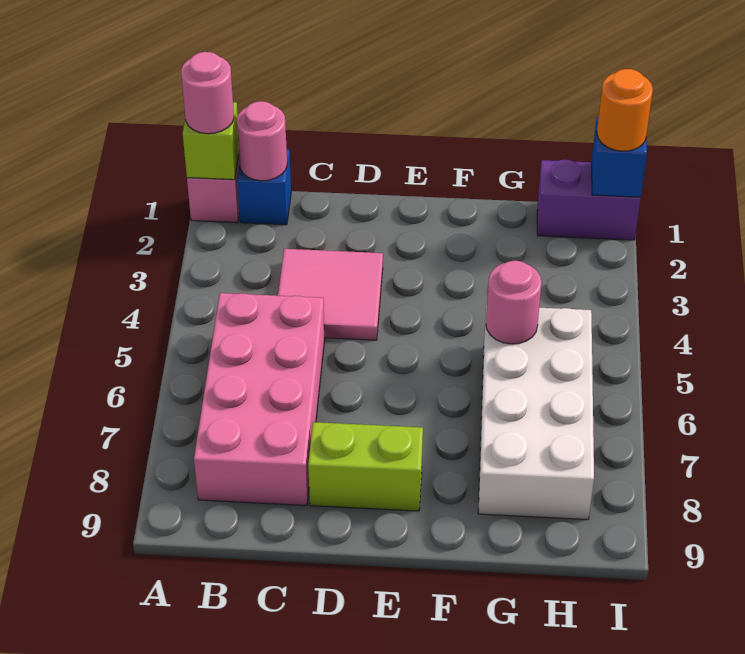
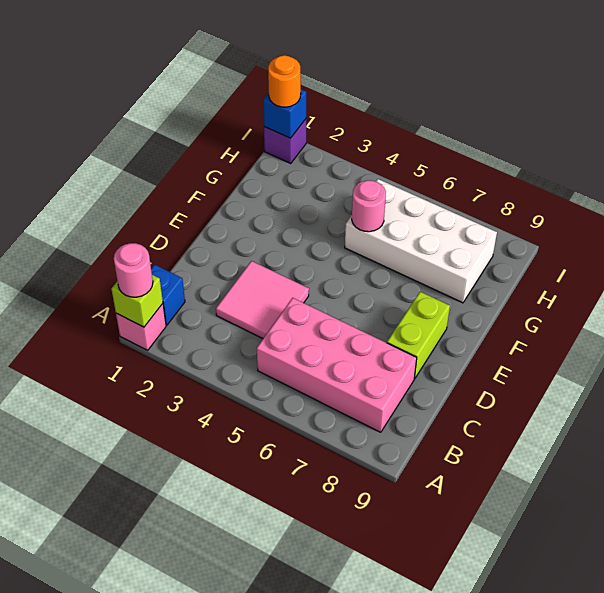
pink round brick B1 level 2 -> none
purple brick H1:I1 level 1 -> purple brick I1 level 1

